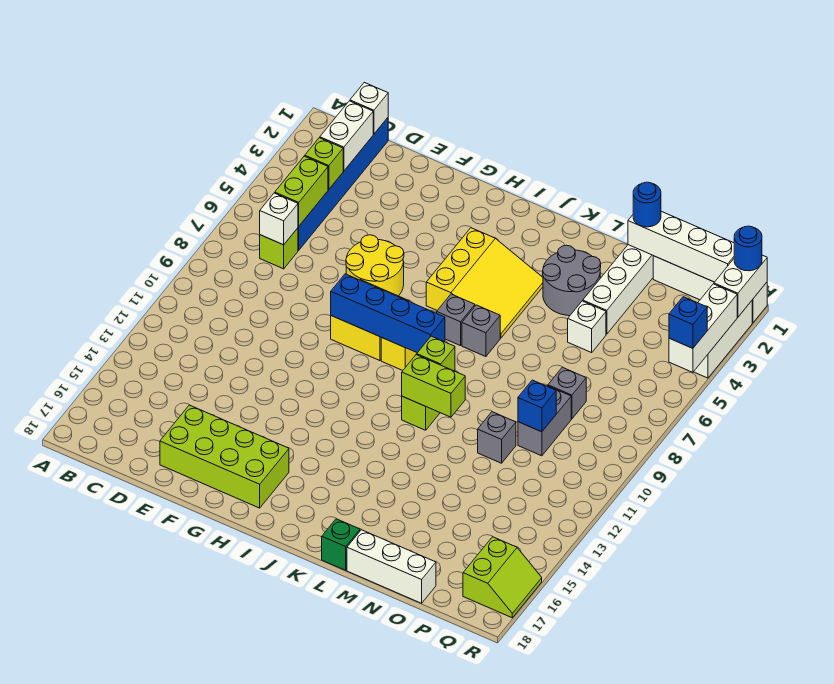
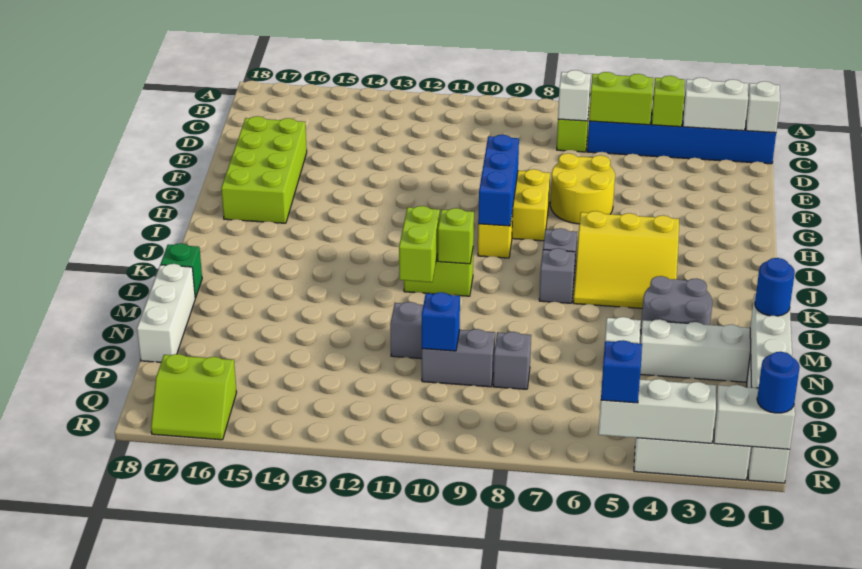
blue brick G9:J9 level 2 -> blue brick G9:I9 level 2

